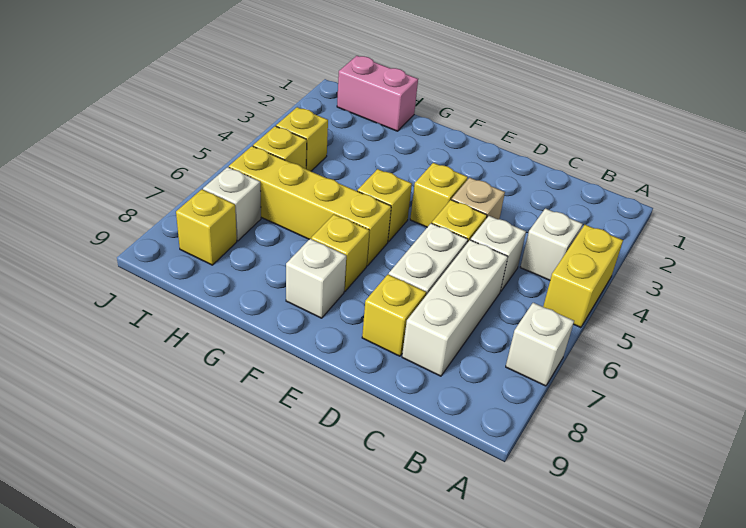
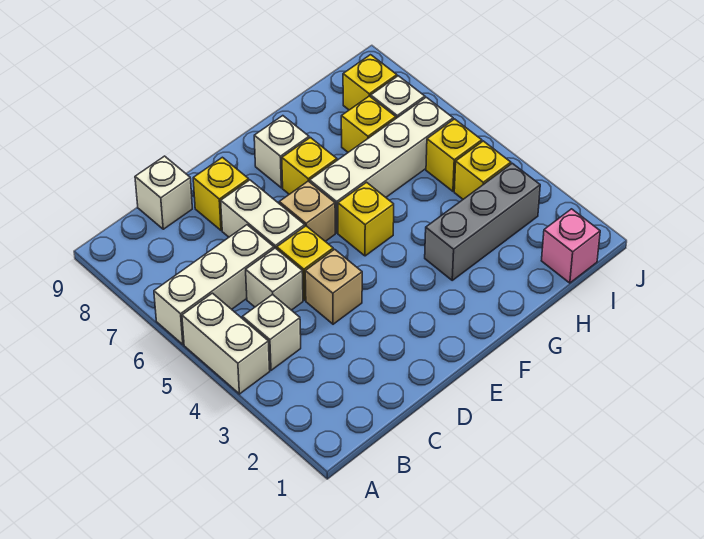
yellow brick A4:A5 level 1 -> white brick A4:A5 level 1
white brick A7 level 1 -> white brick C9 level 1
white brick C6:C8 level 1 -> white brick A6:C6 level 1
yellow brick E4 level 1 -> yellow brick H7 level 1
none -> tan brick E6 level 1
yellow brick F6:I6 level 1 -> white brick F6:I6 level 1
none -> grey brick G3:I3 level 1
pink brick H1:I1 level 1 -> pink brick I1 level 1

